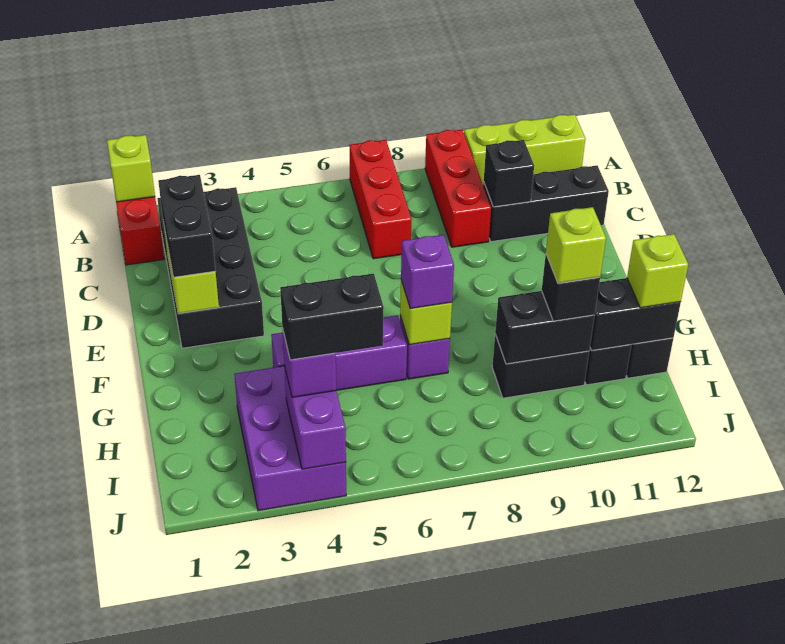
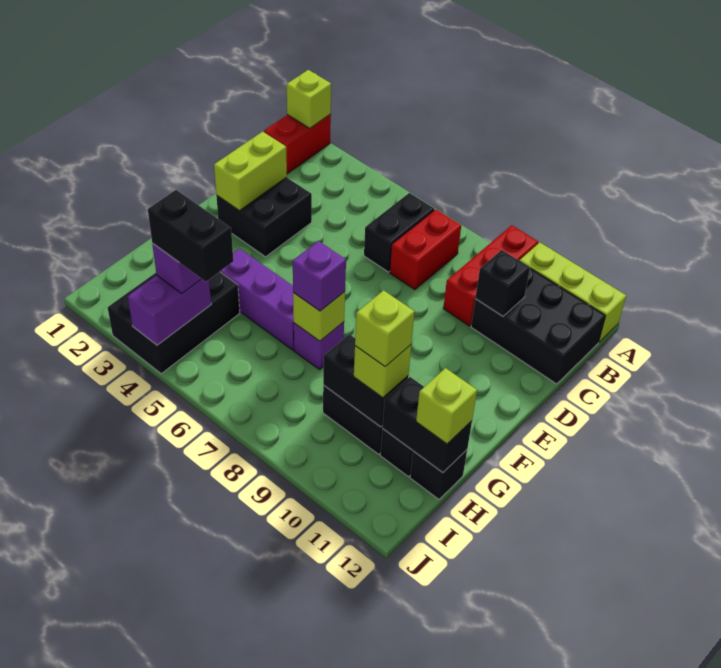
red brick A7:C7 level 1 -> red brick B7:C7 level 1
black brick B2:E3 level 1 -> black brick D2:E3 level 1
black brick C10:C12 level 1 -> black brick B10:C12 level 1
black brick D2:E2 level 3 -> black brick B6:C6 level 1
purple brick H3:J4 level 1 -> black brick H3:J4 level 1
black brick H10 level 3 -> lime brick H10 level 3

